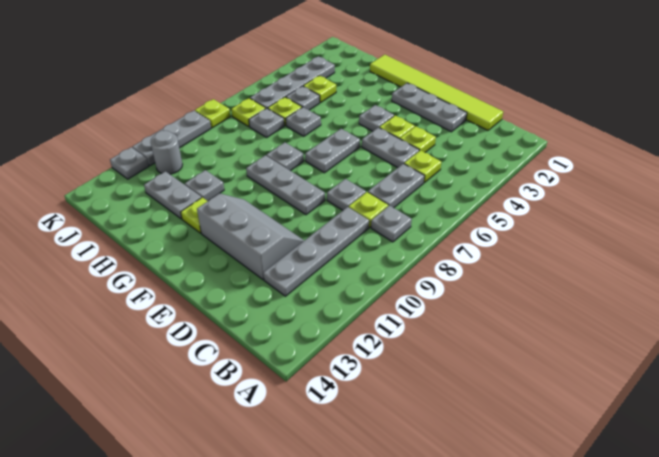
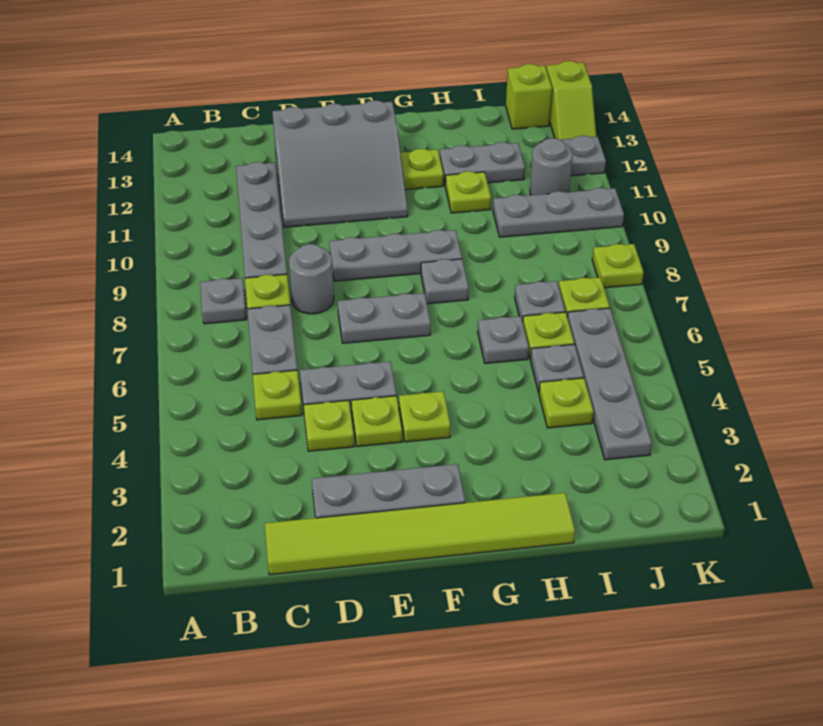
grey plate D8 level 1 -> grey round brick D8 level 1
grey slope D11:F12 level 1 top 12 -> grey slope D11:F13 level 1 top 13
grey plate F4 level 1 -> lime plate F4 level 1
grey plate F6:F7 level 1 -> grey plate E7:F7 level 1
grey plate H11 level 1 -> lime plate H11 level 1
none -> lime brick J14 level 1
grey plate K9:K11 level 1 -> grey plate I10:K10 level 1
none -> lime slope K13:K14 level 1 top 14

